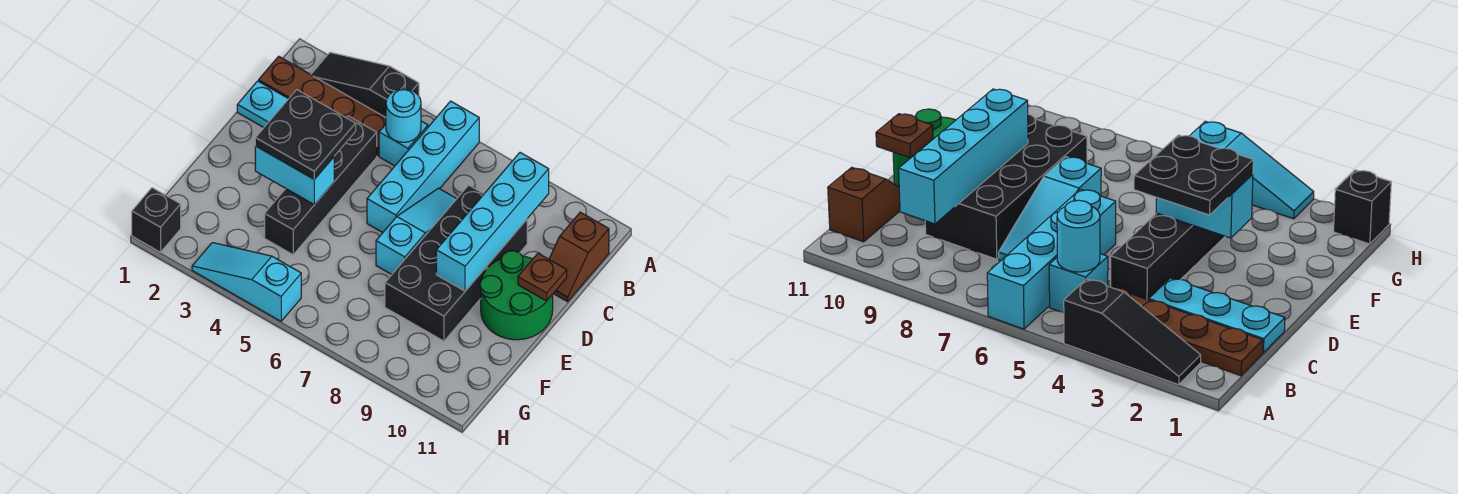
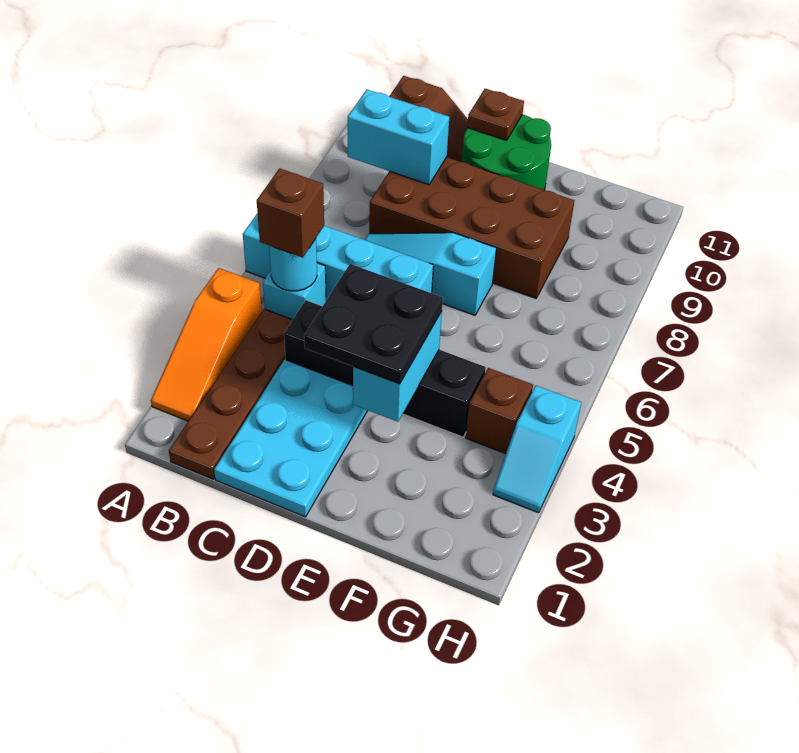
black slope A2:A4 level 1 top 4 -> orange slope A2:A4 level 1 top 4
none -> brown brick B5 level 3
cyan brick B9:E9 level 2 -> cyan brick B9:C9 level 2
cyan plate C1:C3 level 1 -> cyan plate C1:D3 level 1
black brick C8:F9 level 1 -> brown brick C8:F9 level 1
none -> brown brick G4 level 1
black brick H1 level 1 -> none
cyan slope H3:H5 level 1 top 5 -> cyan slope H3:H4 level 1 top 4

